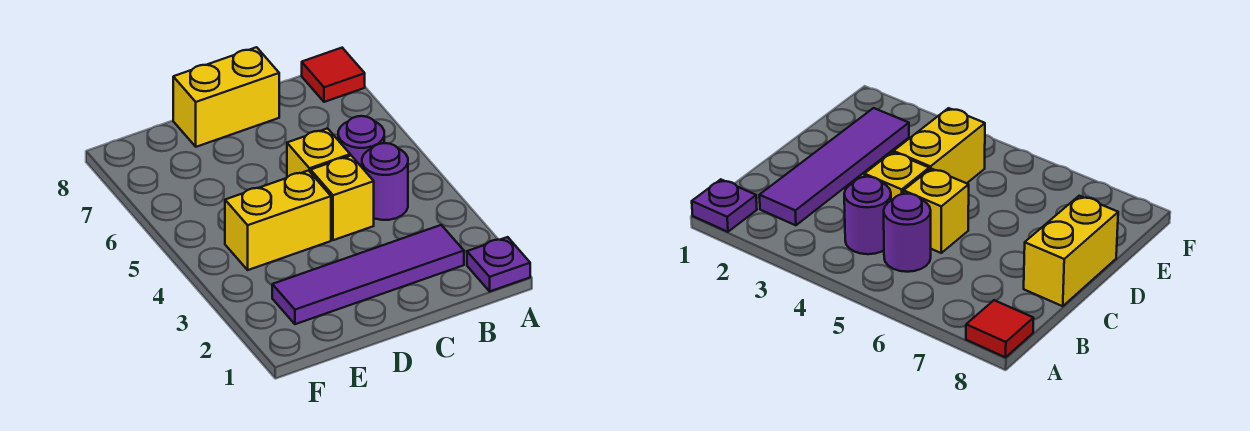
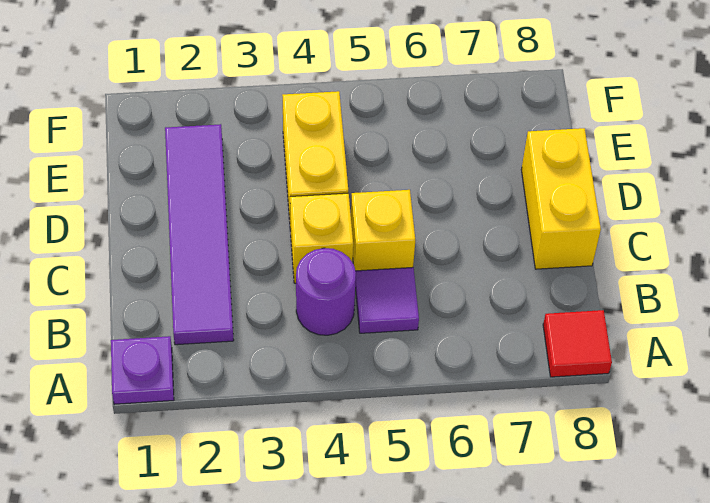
purple round brick B5 level 1 -> purple tile B5 level 1

